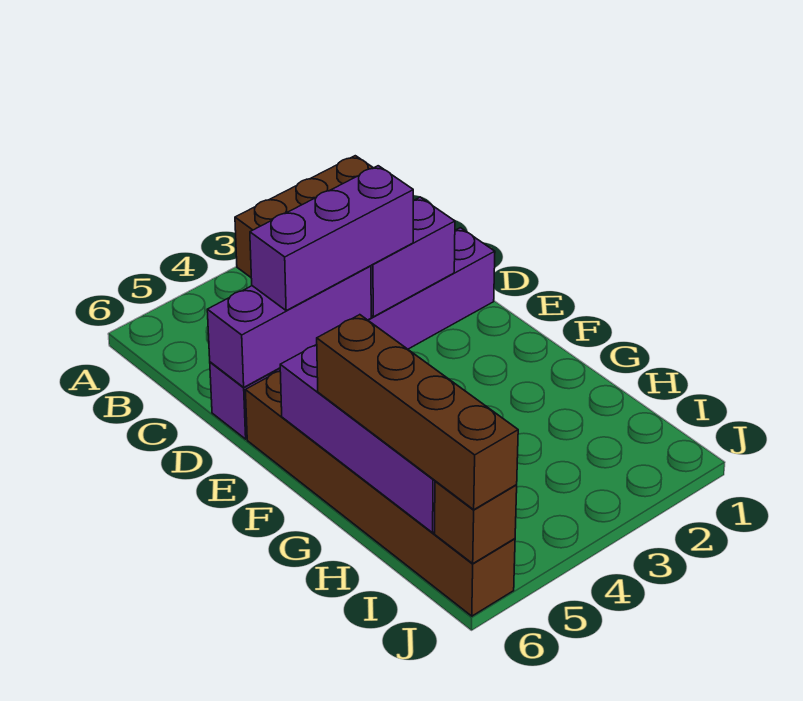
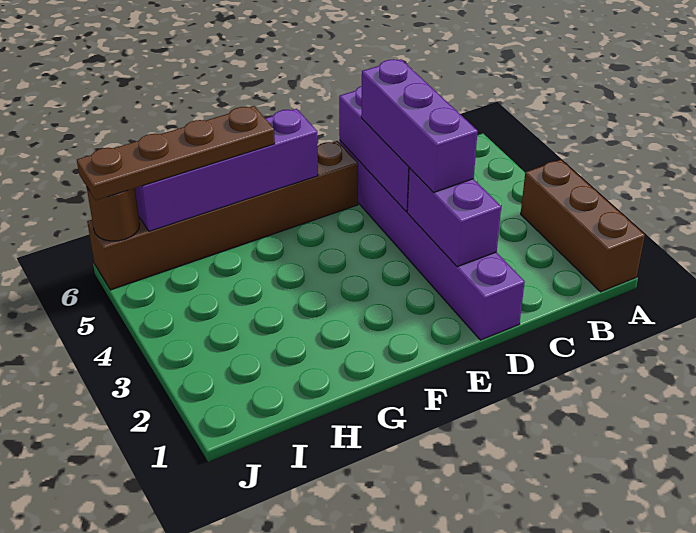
brown brick G6:J6 level 3 -> brown plate G6:J6 level 3
brown brick J6 level 2 -> brown round brick J6 level 2

